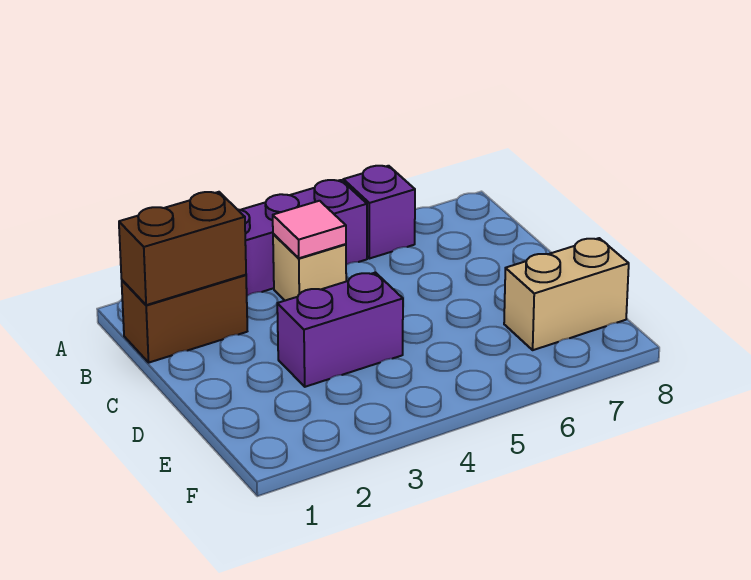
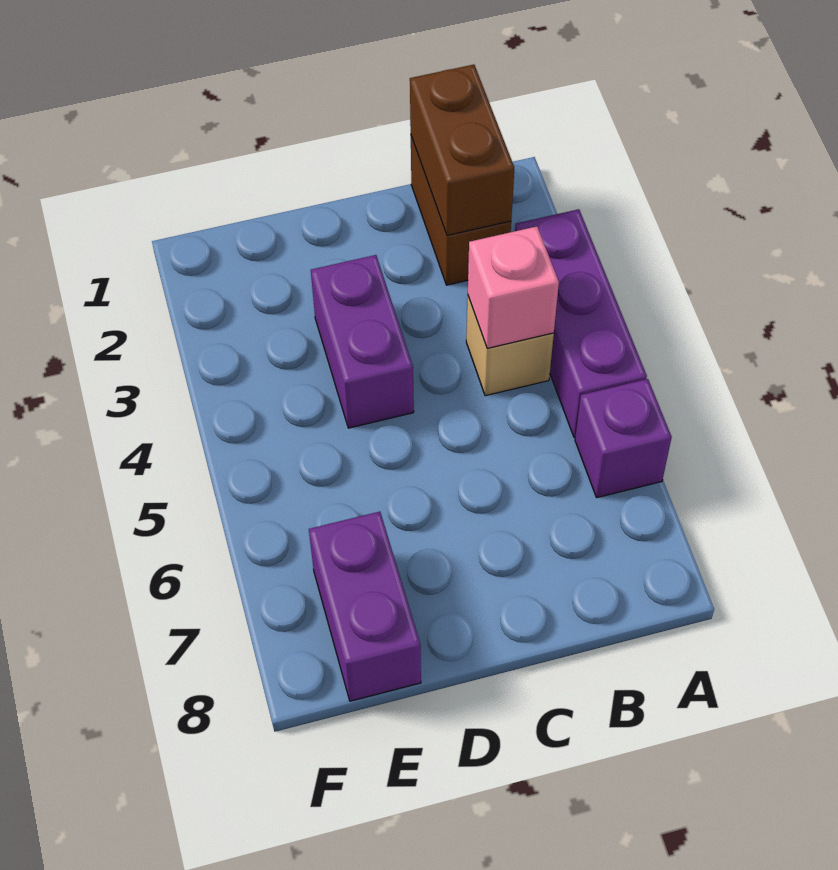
pink tile B4 level 2 -> pink brick B4 level 2
tan brick E7:E8 level 1 -> purple brick E7:E8 level 1

